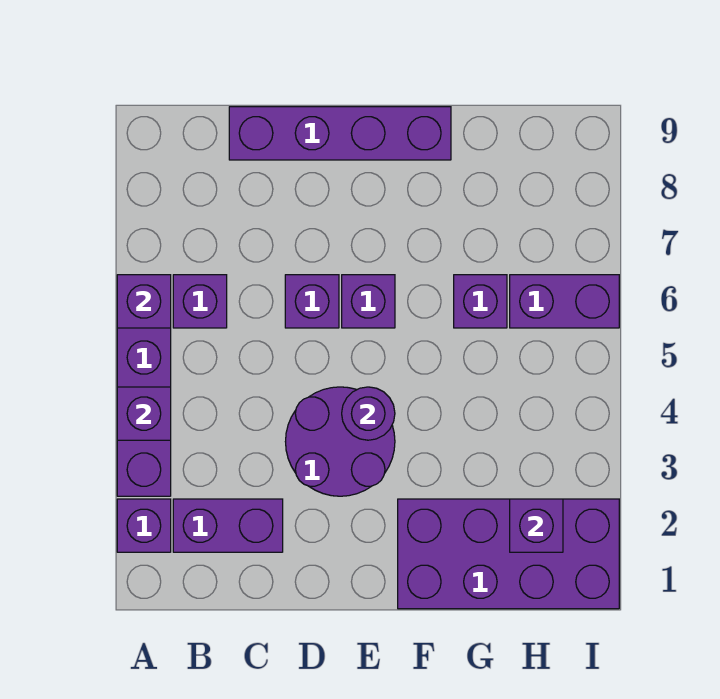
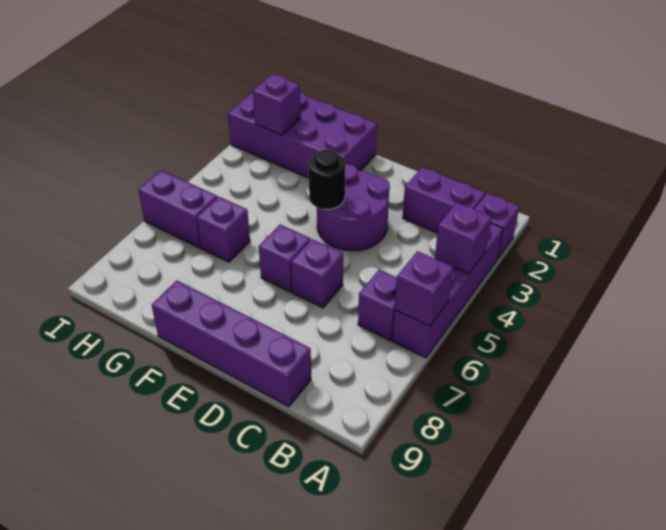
purple round brick E4 level 2 -> black round brick E4 level 2

